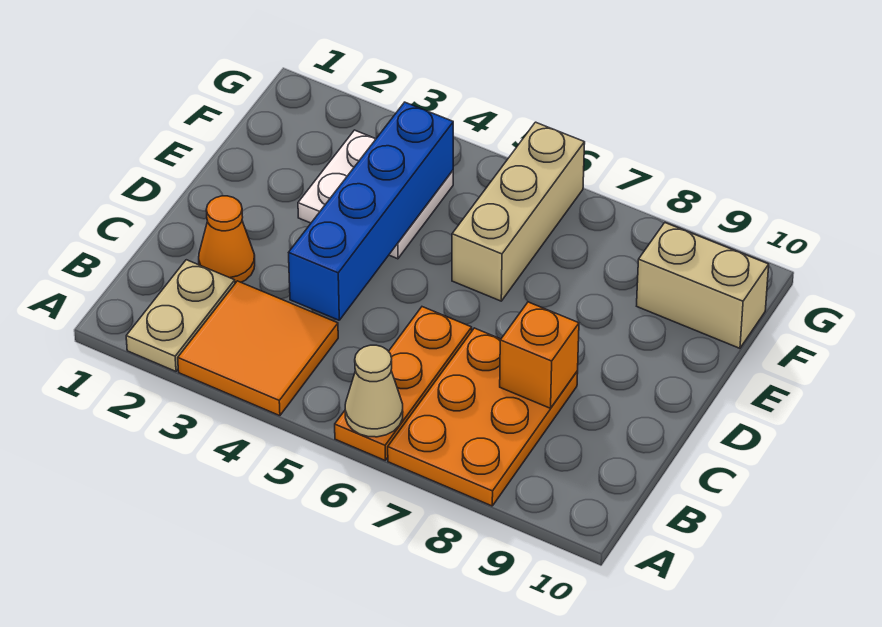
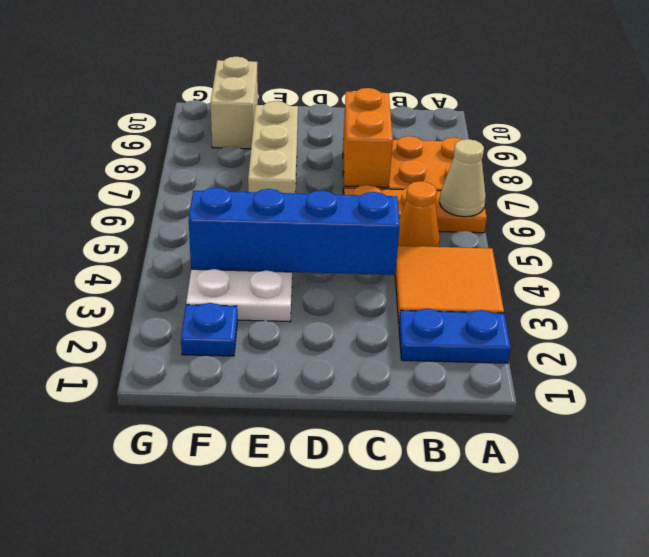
tan plate A2:B2 level 1 -> blue plate A2:B2 level 1
orange cone C2 level 1 -> orange cone B5 level 1
orange brick C8 level 2 -> orange brick C7:C8 level 2
tan brick E6:G6 level 1 -> tan brick E6:E8 level 1
none -> blue plate F2 level 1

